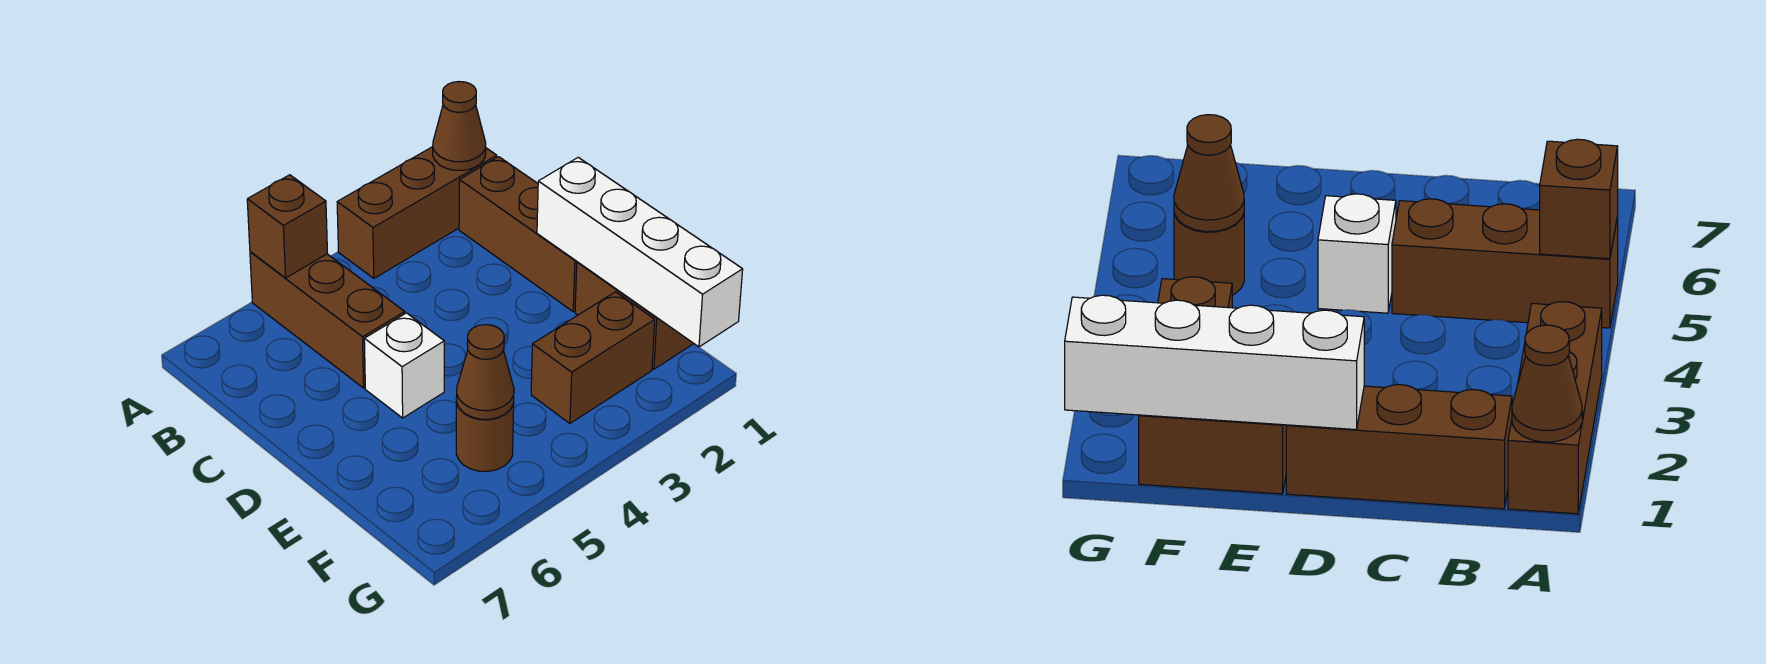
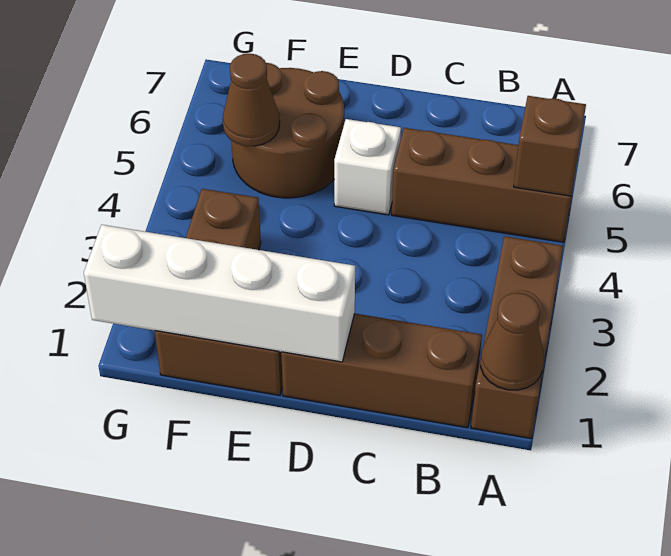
brown round brick F5 level 1 -> brown round brick E5:F6 level 1

